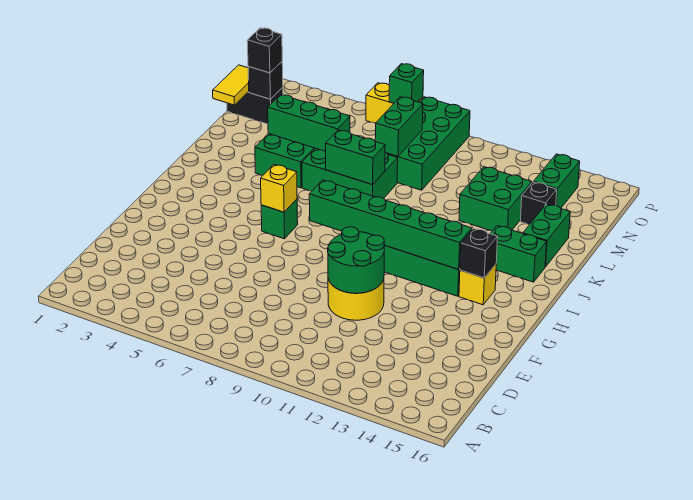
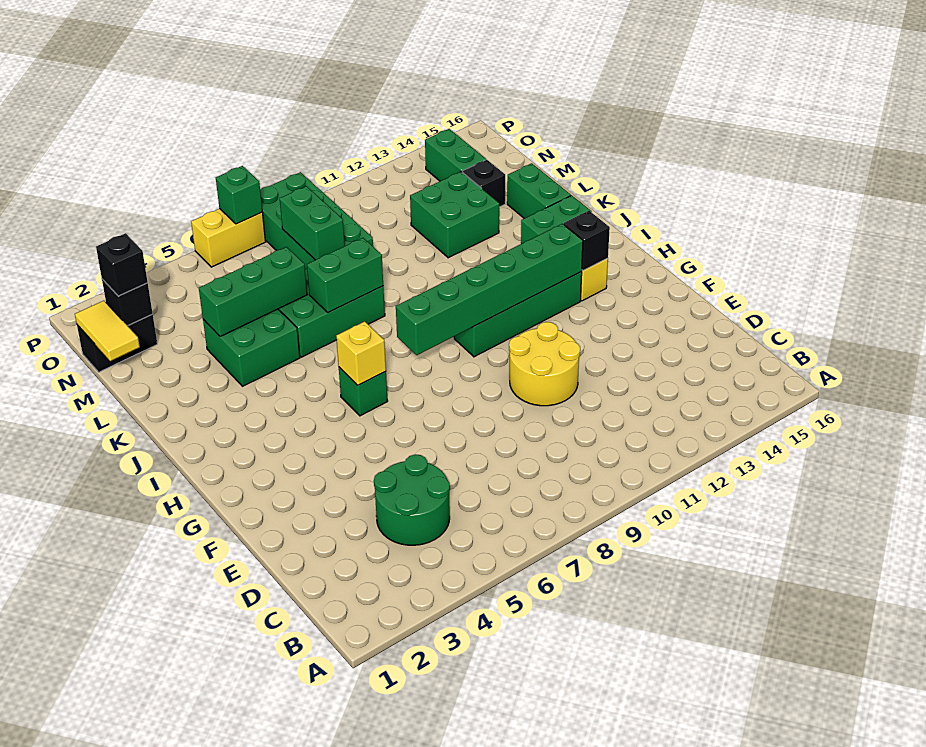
green round brick E10:F11 level 2 -> green round brick C4:D5 level 1

